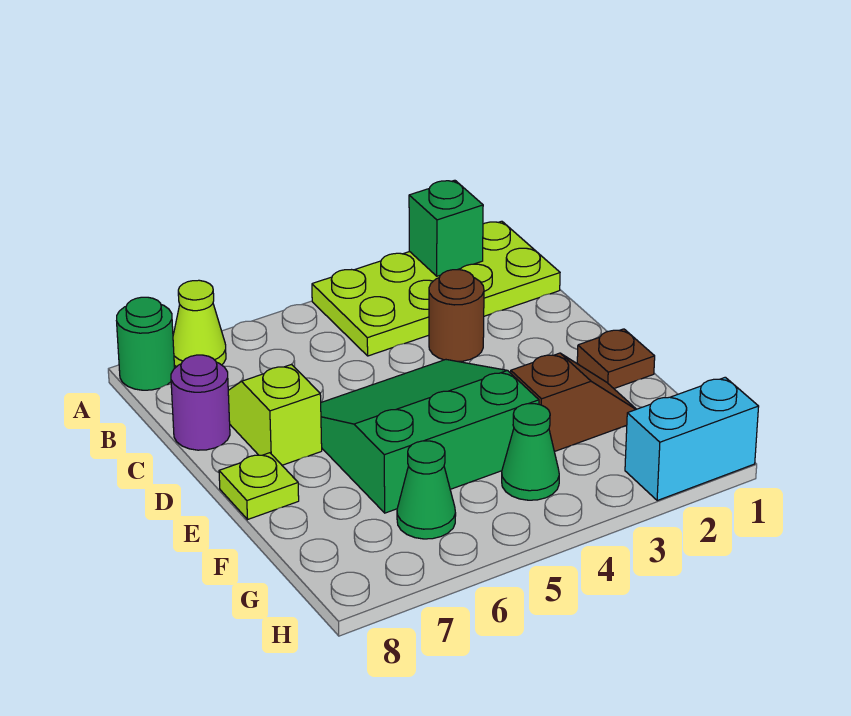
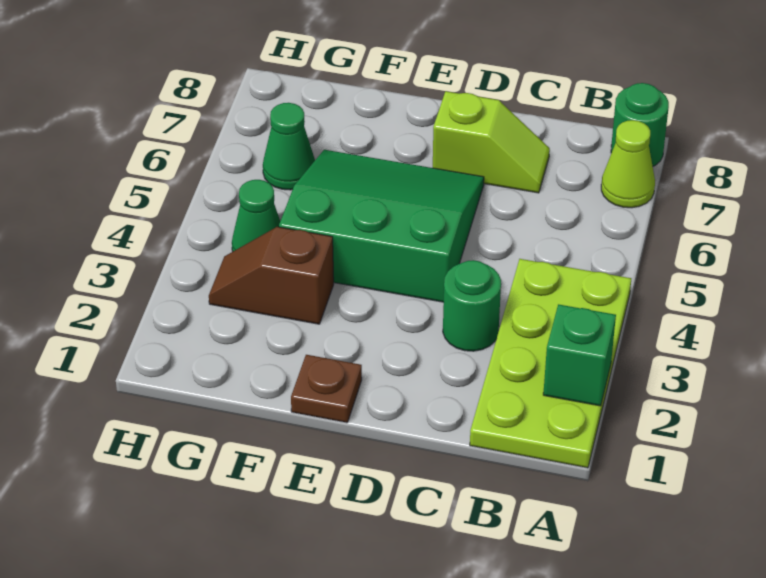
brown round brick C3 level 1 -> green round brick C3 level 1
purple round brick C8 level 1 -> none
green slope D4:F6 level 1 top F -> green slope D4:F6 level 1 top 4
lime plate E8 level 1 -> none
brown slope F2:F3 level 1 top 3 -> brown slope F3:G3 level 1 top F
cyan brick H1:H2 level 1 -> none

